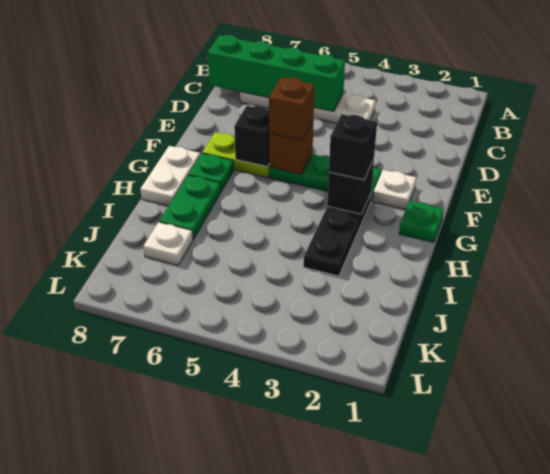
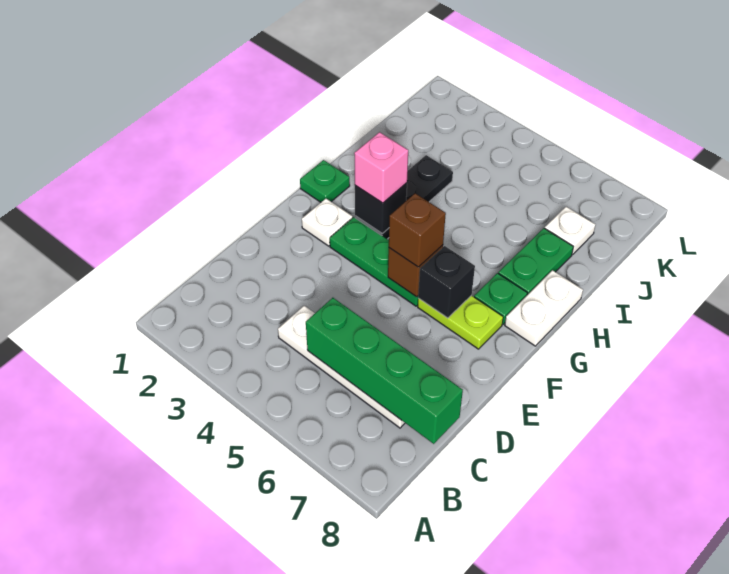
black brick G3 level 3 -> pink brick G3 level 3

